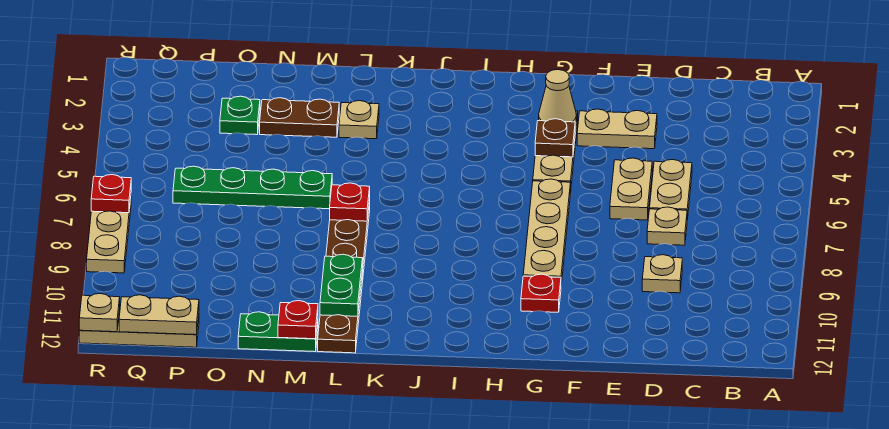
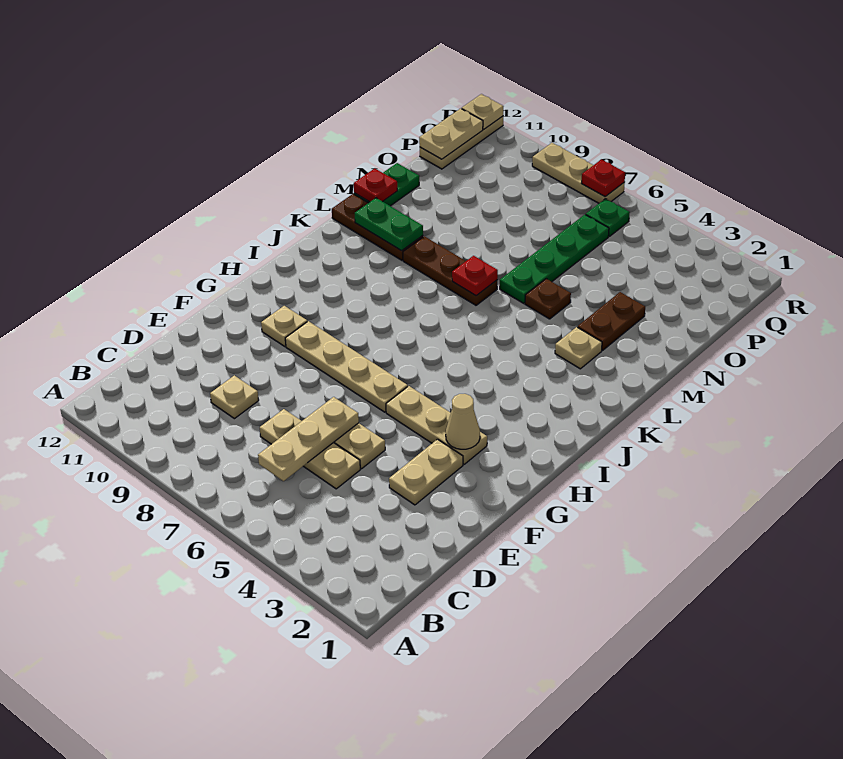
none -> tan plate C6:E6 level 2
brown plate G4 level 2 -> brown plate M5 level 1
red plate G10 level 1 -> tan plate G10 level 1
green plate O3 level 1 -> green plate Q6 level 1

